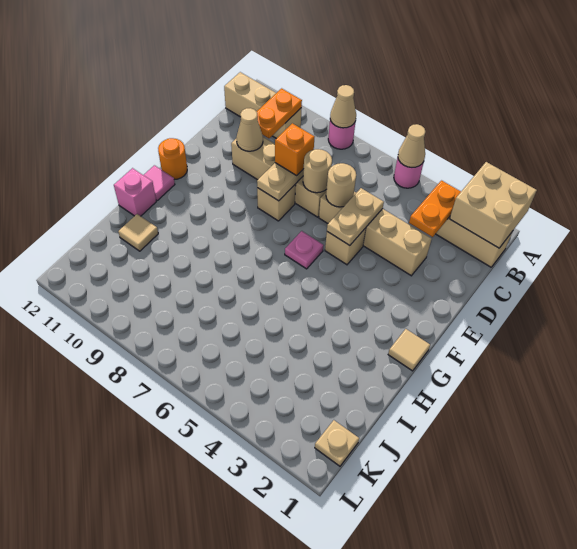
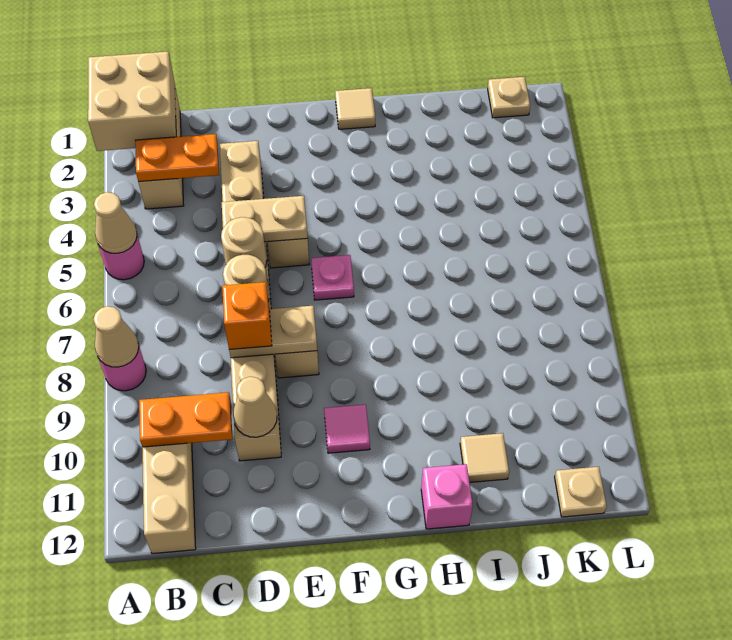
orange round brick F12 level 1 -> none
pink tile G12 level 1 -> pink tile F10 level 1
none -> tan plate K12 level 1

